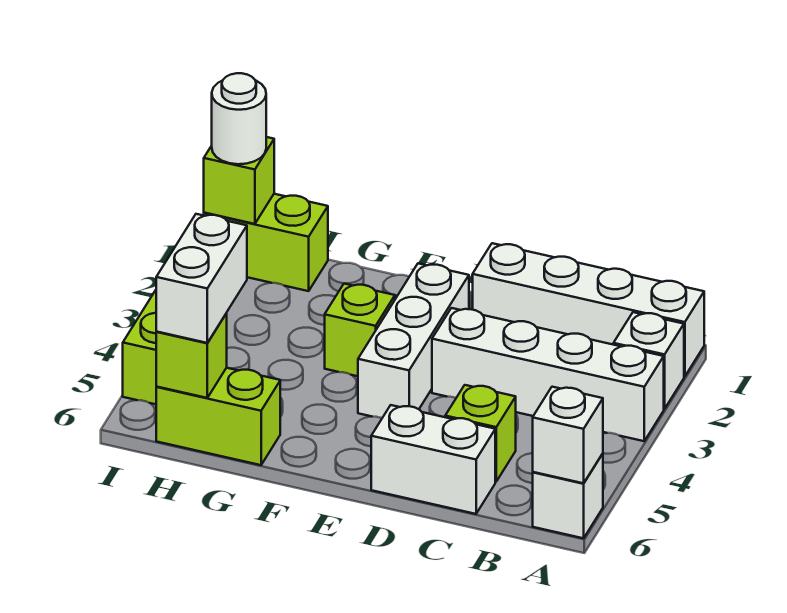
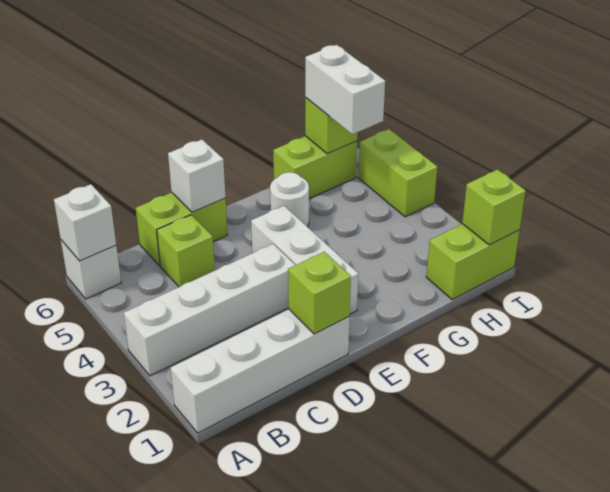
white brick A2 level 1 -> white brick D6 level 2
white brick C6:D6 level 1 -> lime brick C6:D6 level 1
lime brick F3 level 1 -> lime brick D1 level 2
white round brick I1 level 3 -> white round brick F5 level 1

